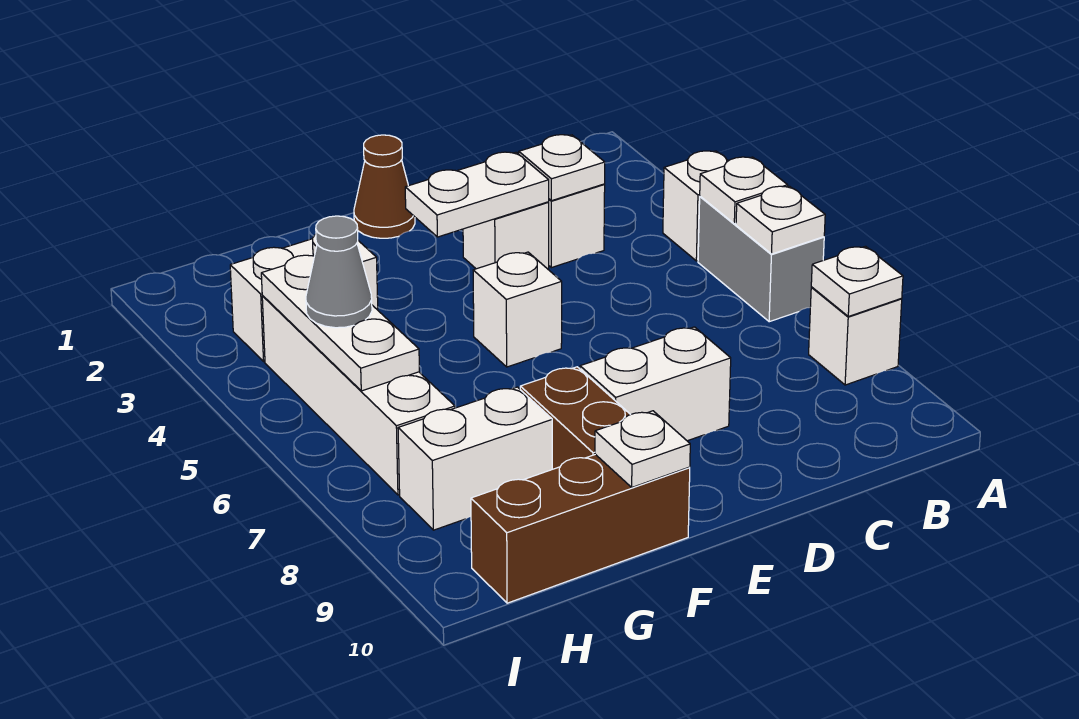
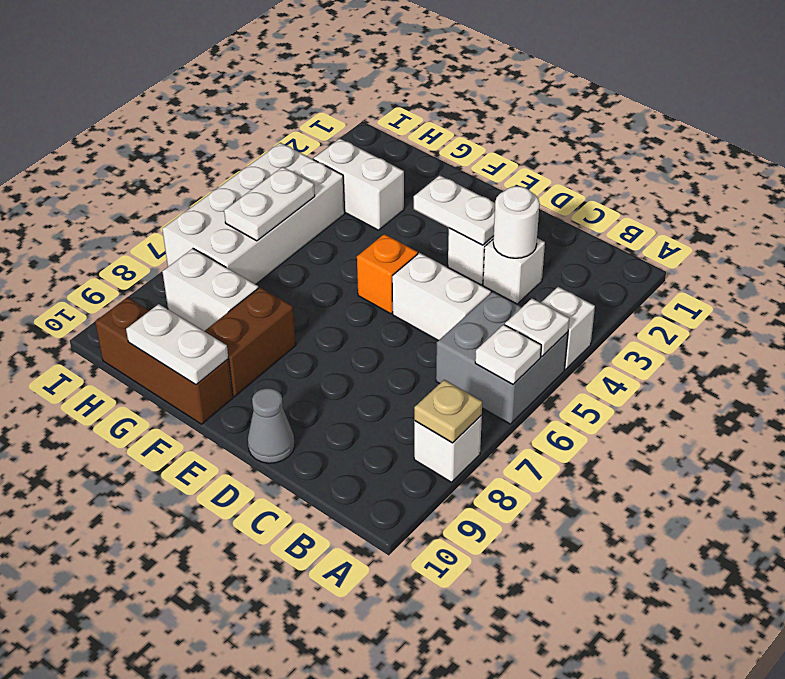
grey brick A5:A6 level 1 -> grey brick A5:B6 level 1
white plate A8 level 2 -> tan plate A8 level 2
white plate C3 level 2 -> white round brick C3 level 2
white brick D8:E8 level 1 -> white brick C5:D5 level 1
brown cone E1 level 1 -> none
white brick E5 level 1 -> orange brick E5 level 1
white plate F10 level 2 -> white plate F10:G10 level 2
white brick H4:H7 level 1 -> white brick H4:I7 level 1
white plate H4:H6 level 2 -> white plate H5:H6 level 2
grey cone H5 level 3 -> grey cone D10 level 1

